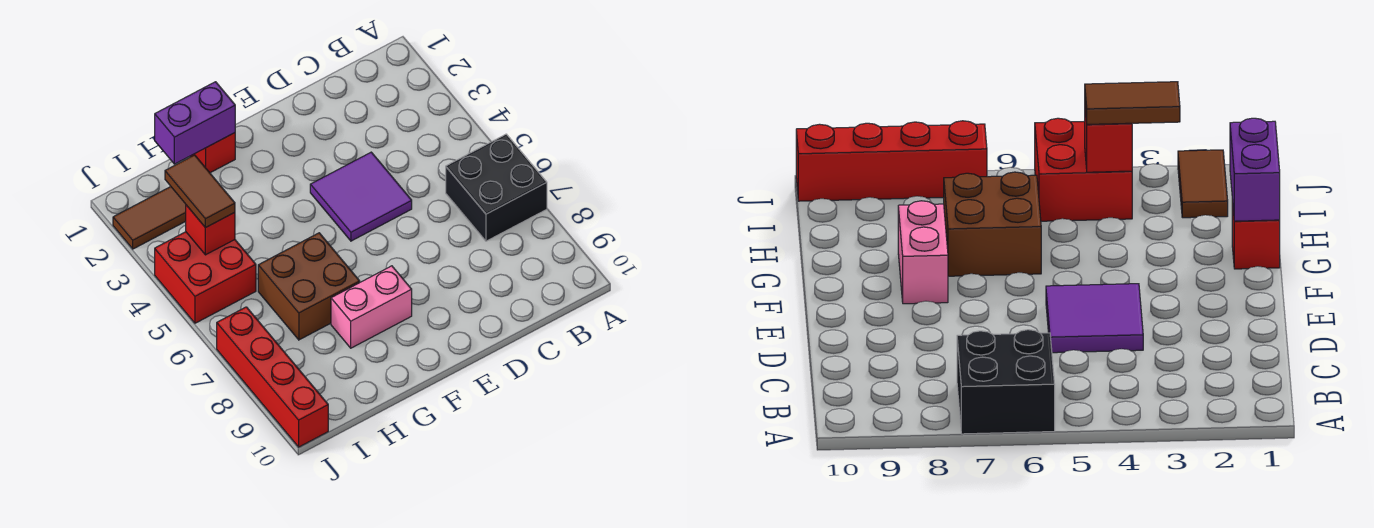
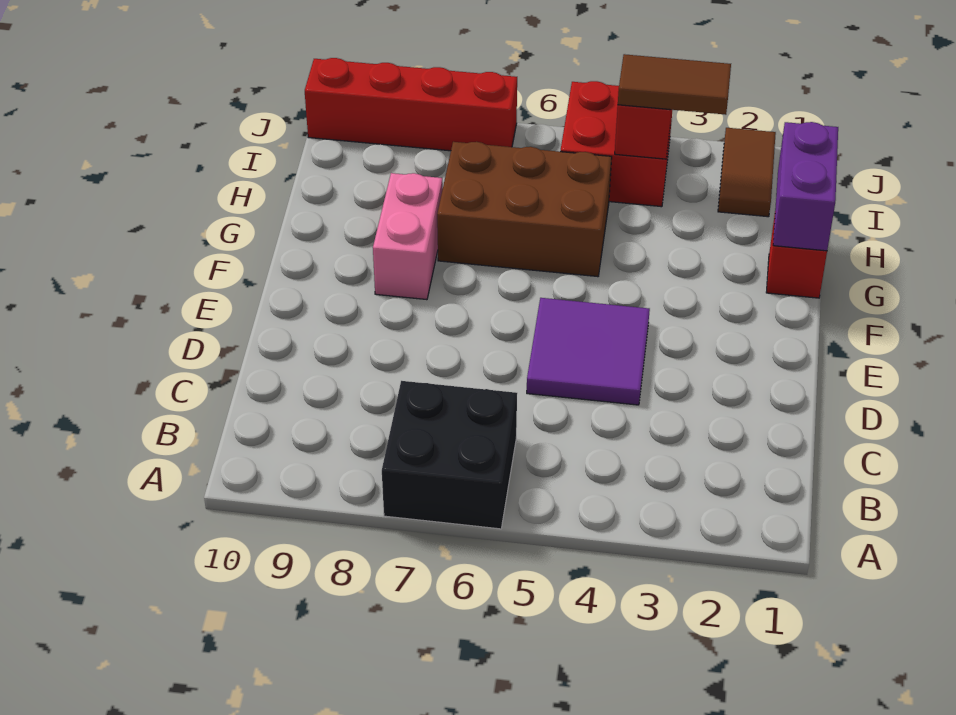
brown brick G6:H7 level 1 -> brown brick G5:H7 level 1

